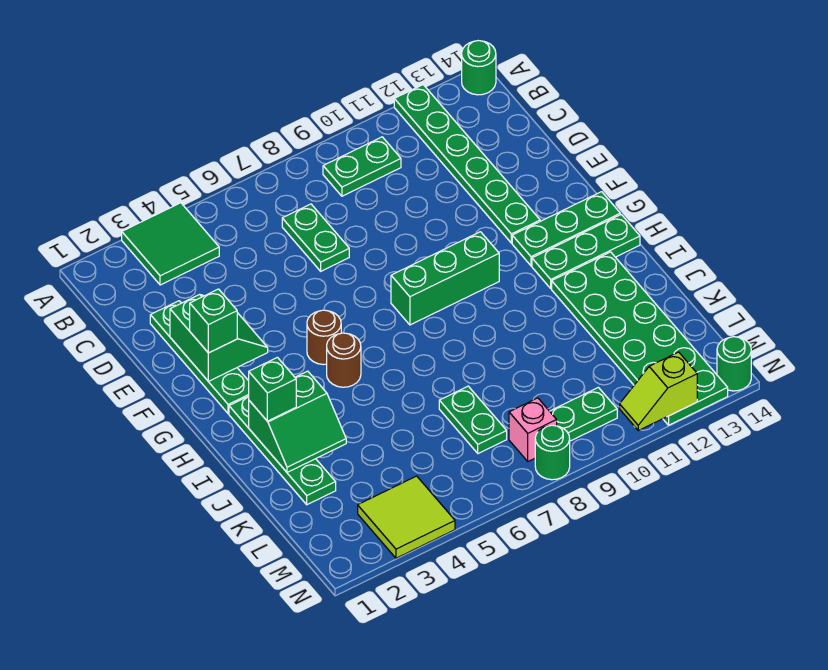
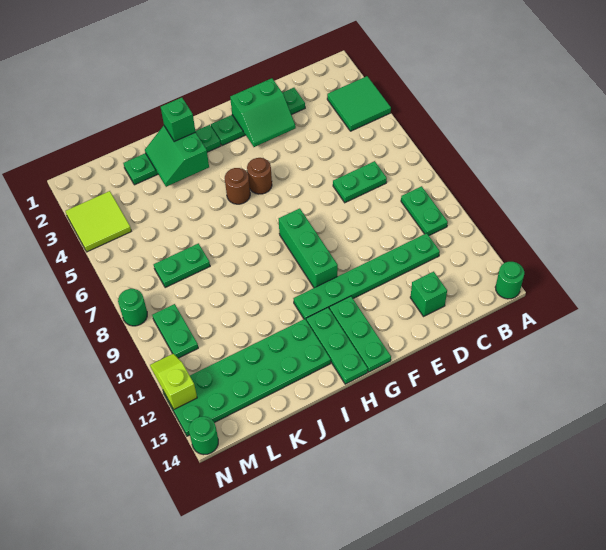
green plate A12:F12 level 1 -> green plate C11:H11 level 1
green brick F2 level 3 -> green brick D13 level 1
pink brick M8 level 1 -> none

